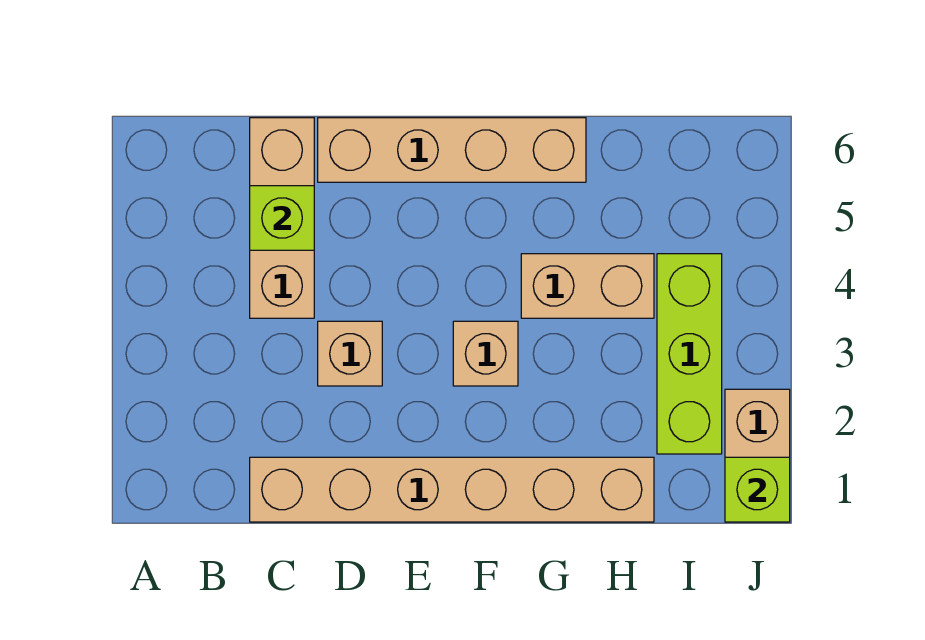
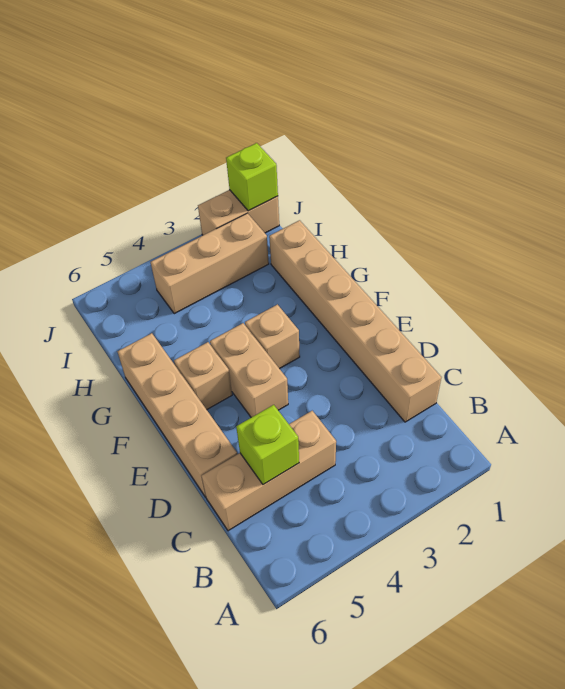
tan brick D3 level 1 -> tan brick F5 level 1
tan brick G4:H4 level 1 -> tan brick E4:F4 level 1
lime brick I2:I4 level 1 -> tan brick I2:I4 level 1

